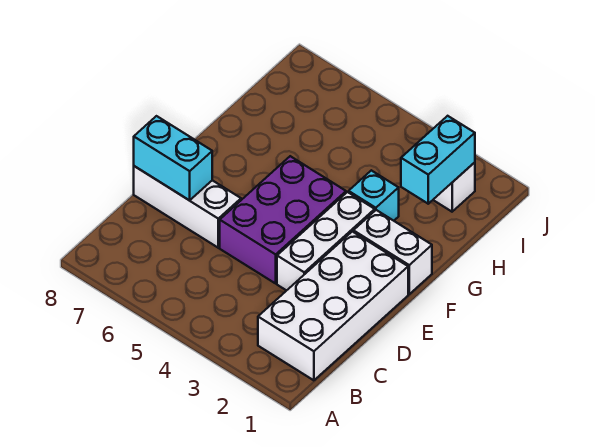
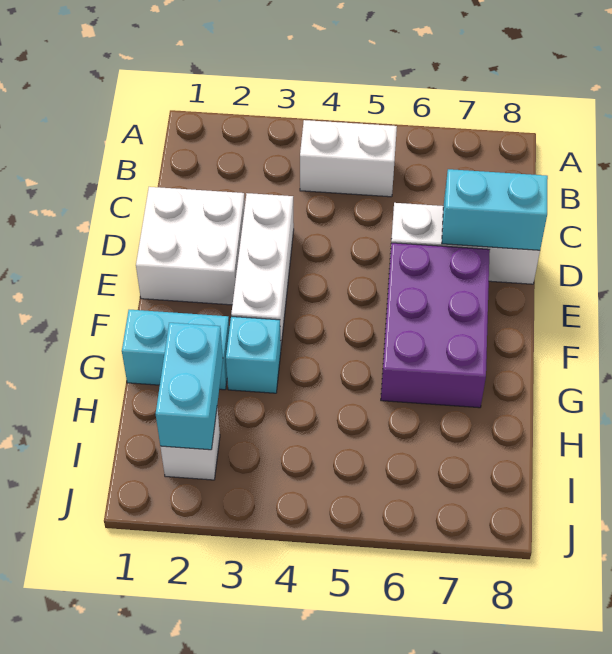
white brick B1:E2 level 1 -> white brick D1:E2 level 1
purple brick D4:F5 level 1 -> purple brick E6:G7 level 1
white brick F1:F2 level 1 -> white brick B4:B5 level 1
none -> cyan brick G1:G2 level 1

